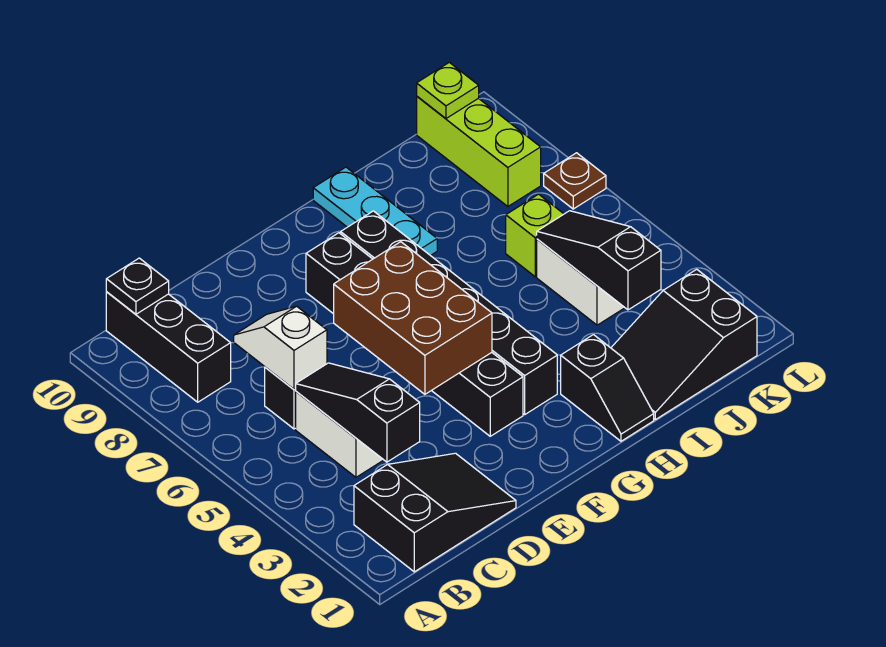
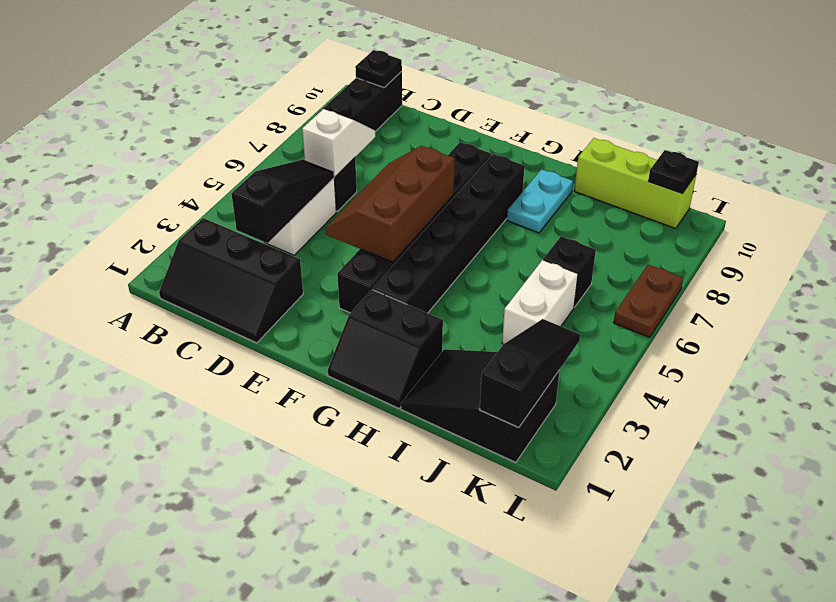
black slope B1:D2 level 1 top B -> black slope B1:D2 level 1 top 2
brown brick E4:F6 level 2 -> brown slope E4:F6 level 2 top F
black slope H1:H2 level 1 top 2 -> black slope G1:H2 level 1 top 2
cyan plate H8:H10 level 1 -> cyan plate H8:H9 level 1
black slope J3:J5 level 2 top 3 -> black slope K1:K3 level 2 top 1
lime brick J6 level 1 -> black brick J6 level 1
lime brick K8:K10 level 1 -> lime brick I10:K10 level 1
lime plate K10 level 2 -> black plate K10 level 2
brown plate L7 level 1 -> brown plate L6:L7 level 1

